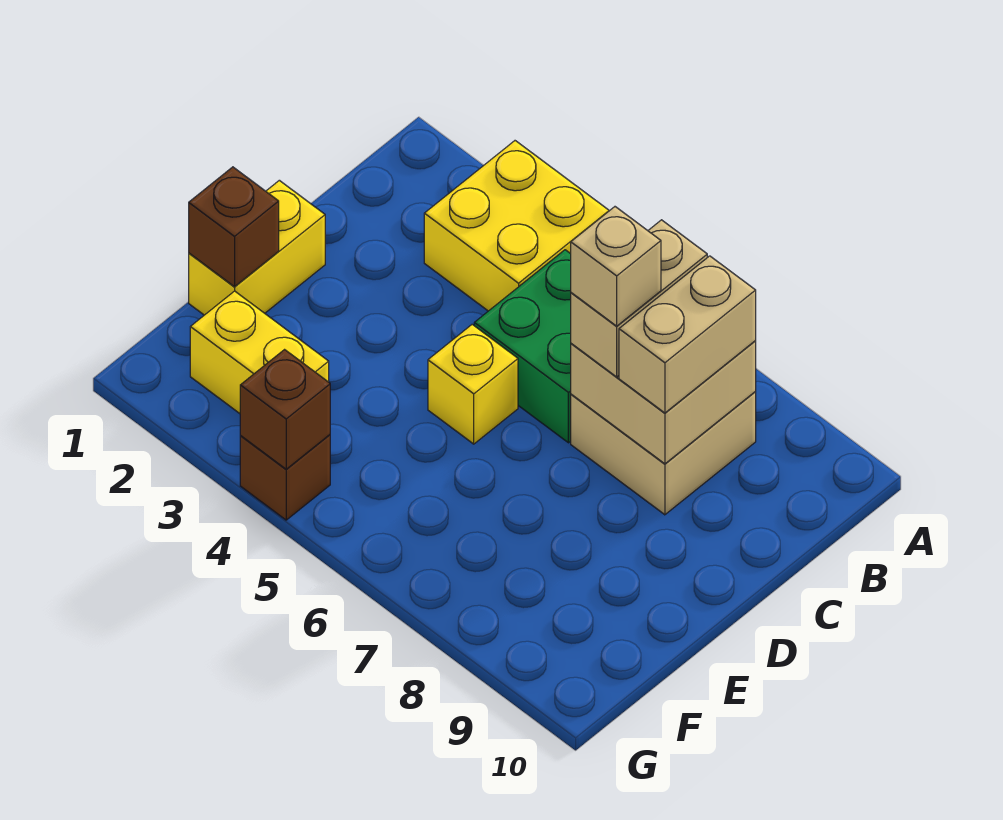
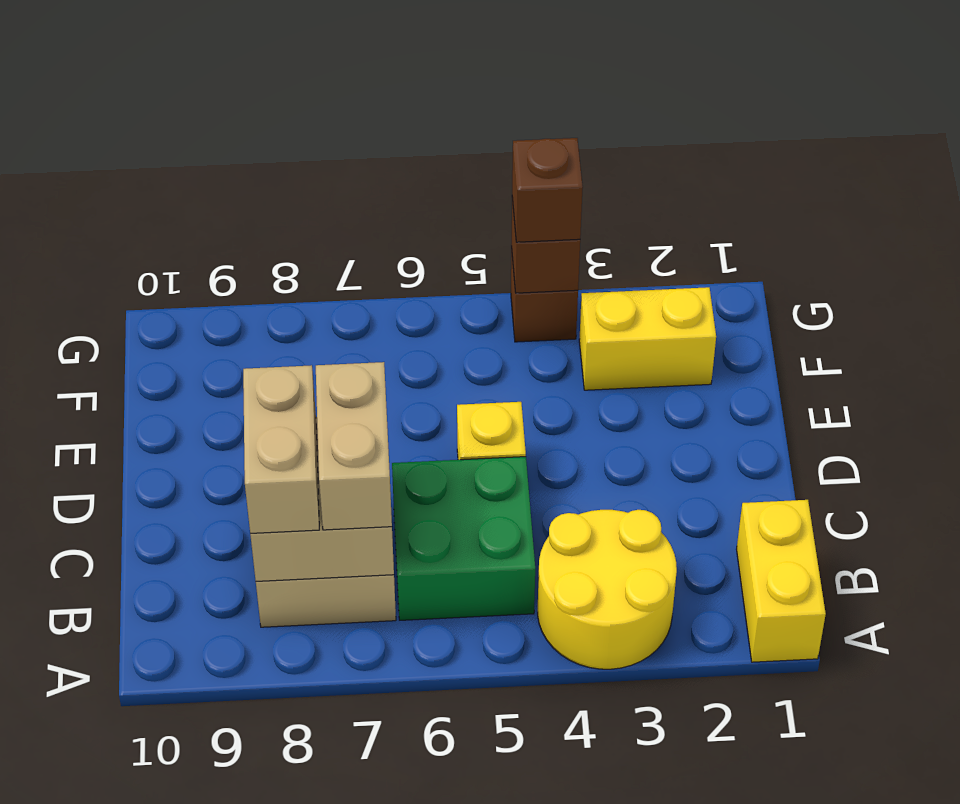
yellow brick A3:B4 level 1 -> yellow round brick A3:B4 level 1
tan brick C7 level 4 -> none
yellow brick D1:E1 level 1 -> yellow brick A1:B1 level 1
brown brick E1 level 2 -> brown brick G4 level 3

